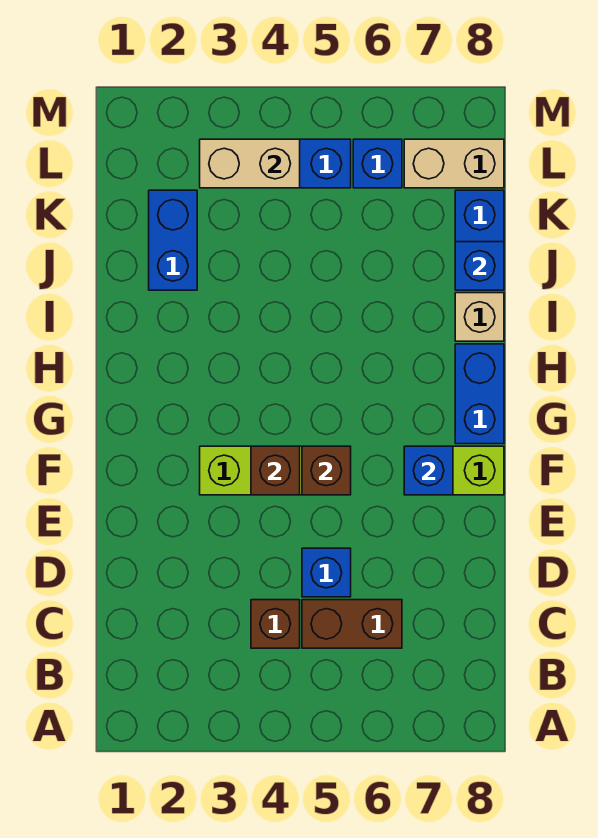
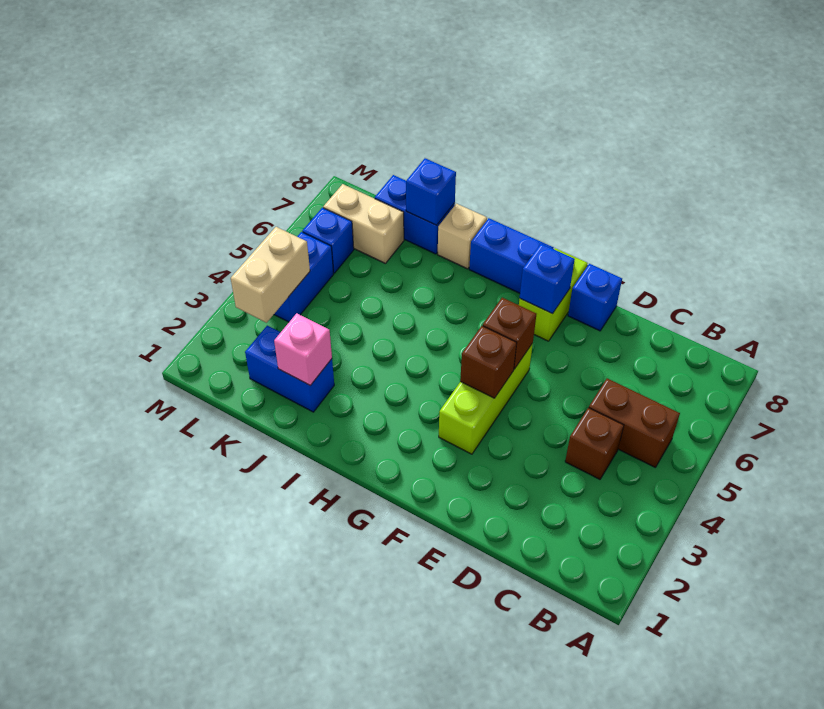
brown brick C5:C6 level 1 -> brown brick B5:C5 level 1
blue brick D5 level 1 -> blue brick E8 level 1
none -> pink brick J2 level 2
tan brick L7:L8 level 1 -> tan brick K7:L7 level 1

